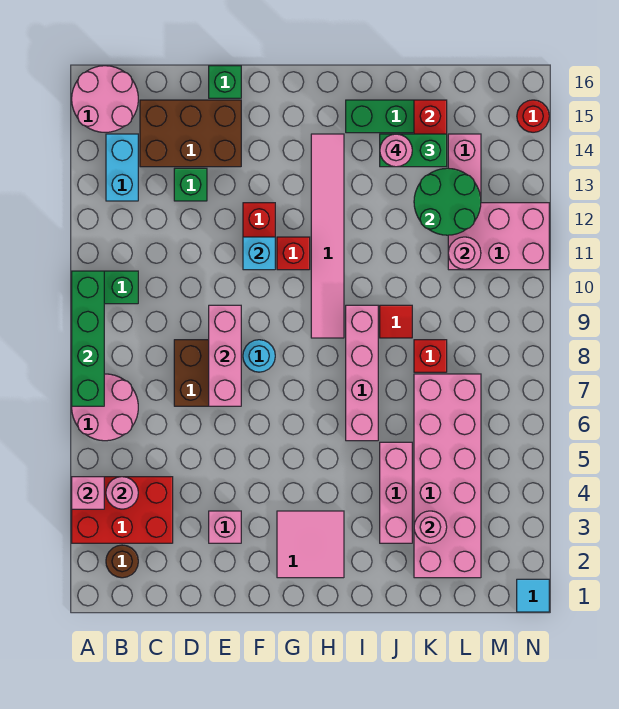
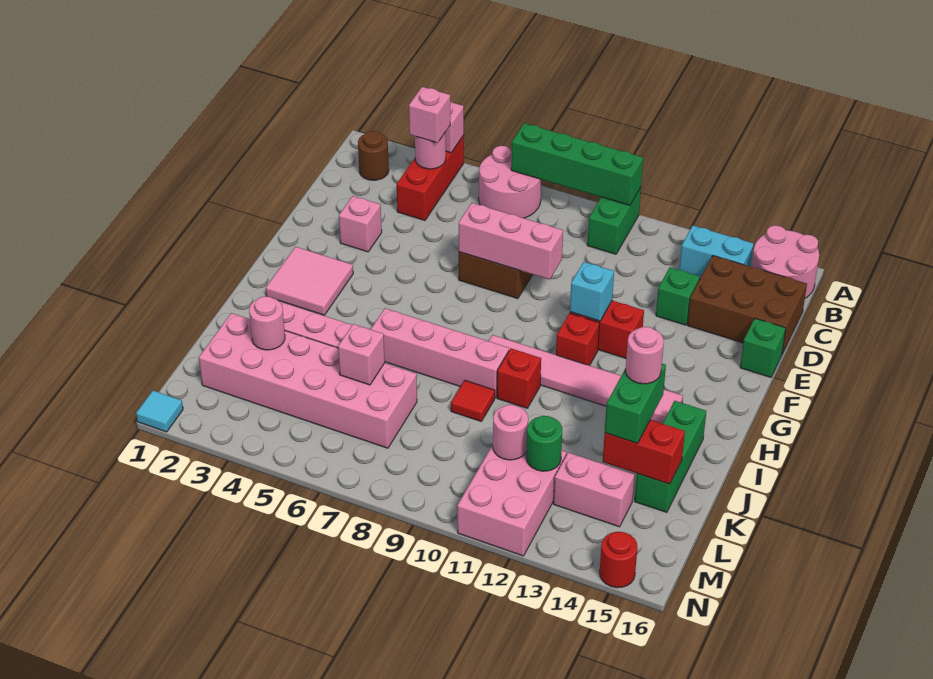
red brick A3:C4 level 1 -> red brick A4:C4 level 1
none -> pink brick B4 level 3
brown brick C14:E15 level 1 -> brown brick C14:D16 level 1
cyan round brick F8 level 1 -> none
none -> pink brick K6 level 2
red brick K8 level 1 -> red brick I10 level 1
green round brick K12:L13 level 2 -> green round brick L12 level 2

